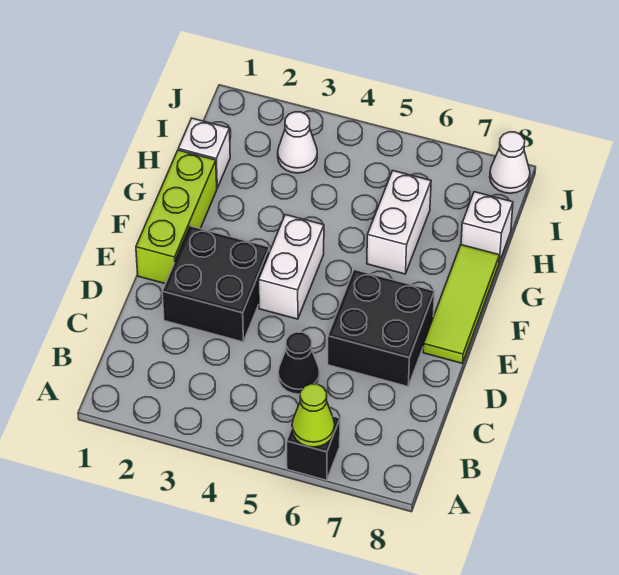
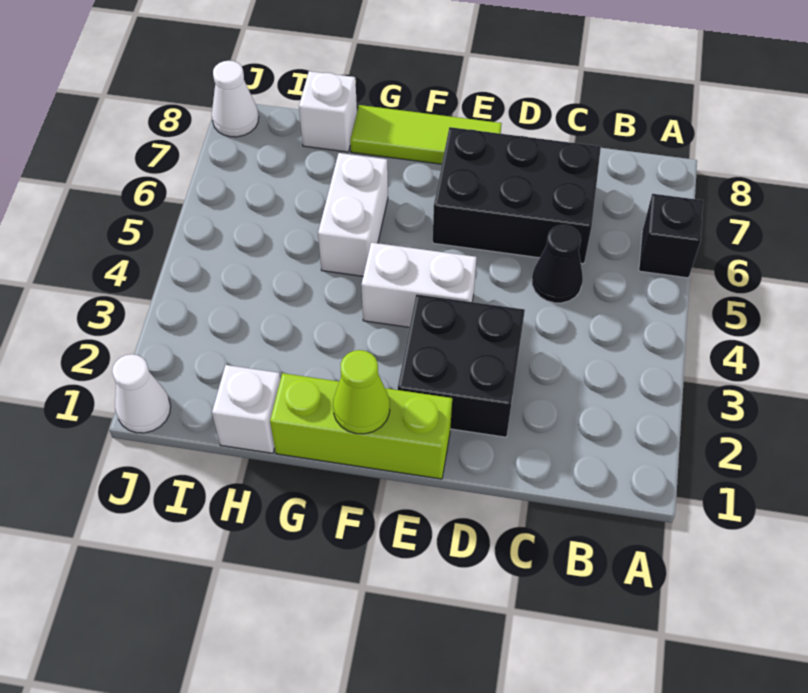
lime cone A6 level 2 -> lime cone F1 level 2
black brick D6:E7 level 1 -> black brick C6:E7 level 1
white brick G6:H6 level 1 -> white brick G5:G6 level 1
white cone I3 level 1 -> white cone J1 level 1

